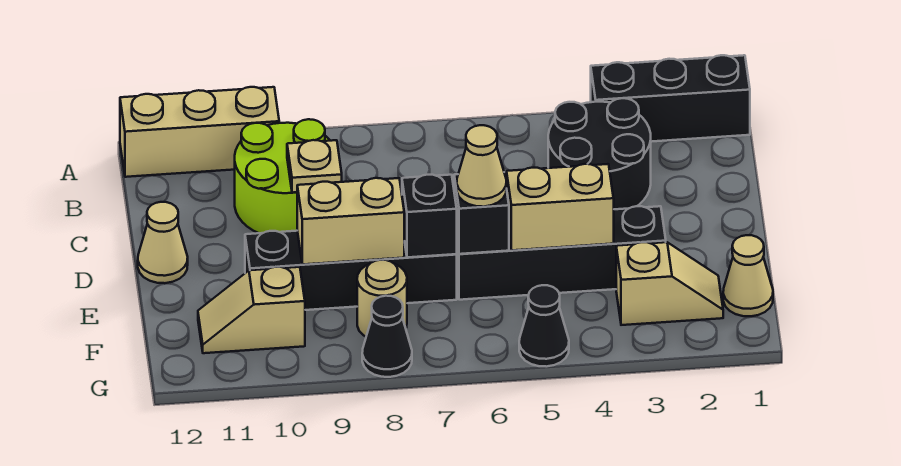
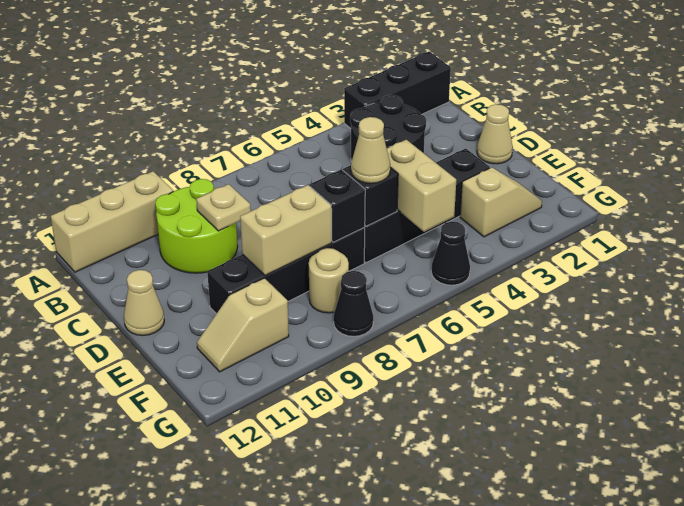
tan brick E4:E5 level 2 -> tan brick E5:F5 level 2
tan cone F1 level 1 -> tan cone D1 level 1

